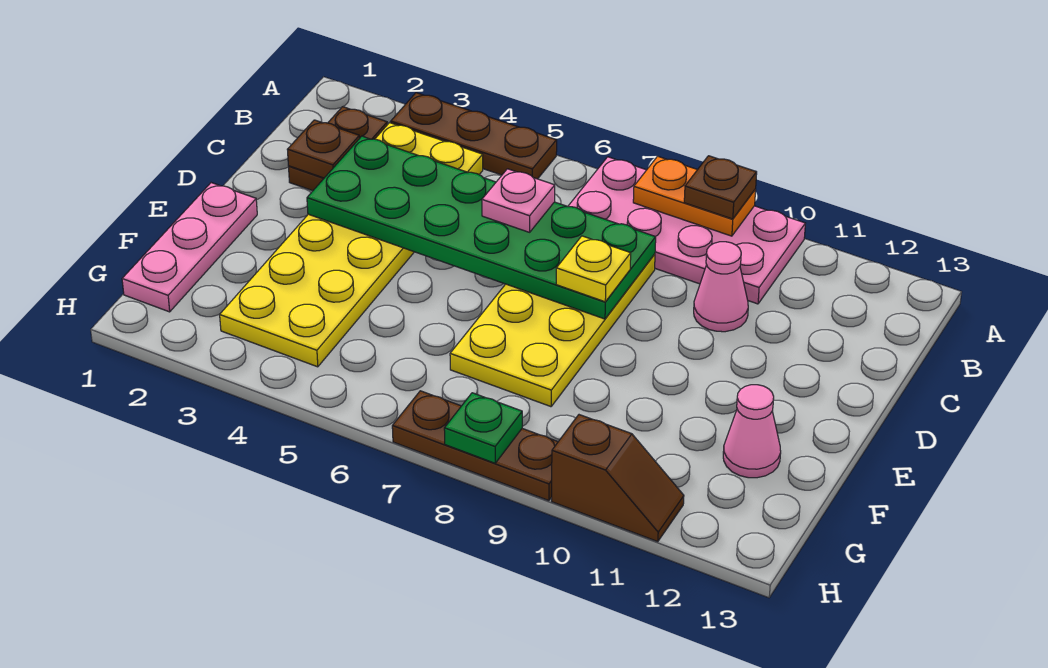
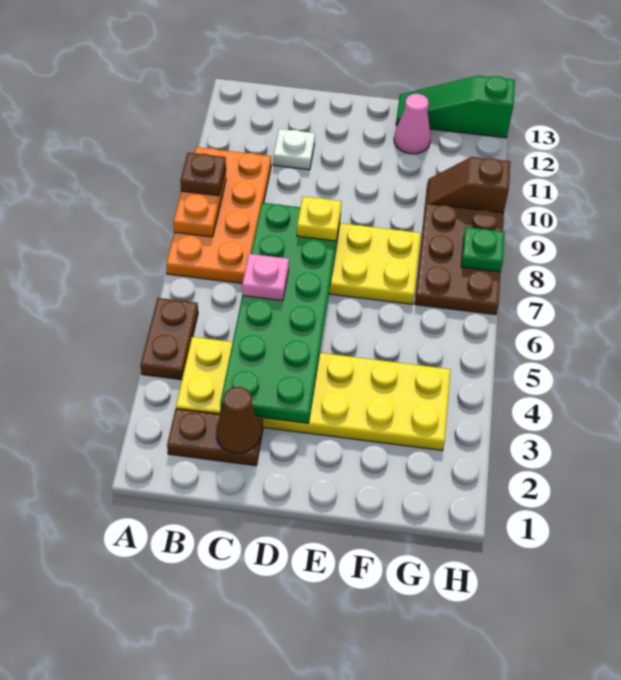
brown plate A3:A5 level 1 -> brown plate A4:A5 level 1
pink plate A7:B10 level 1 -> orange plate A7:B10 level 1
brown plate C2 level 2 -> brown cone C2 level 2
pink cone C10 level 1 -> none
none -> white plate C11 level 1
pink plate E1:G1 level 1 -> none
none -> green slope F13:H13 level 1 top H
brown plate H7:H9 level 1 -> brown plate G7:H9 level 1
brown slope H10:H11 level 1 top 10 -> brown slope G10:H10 level 1 top H

